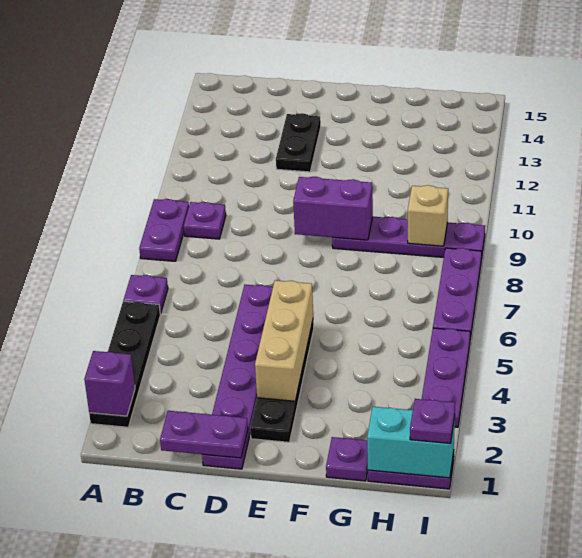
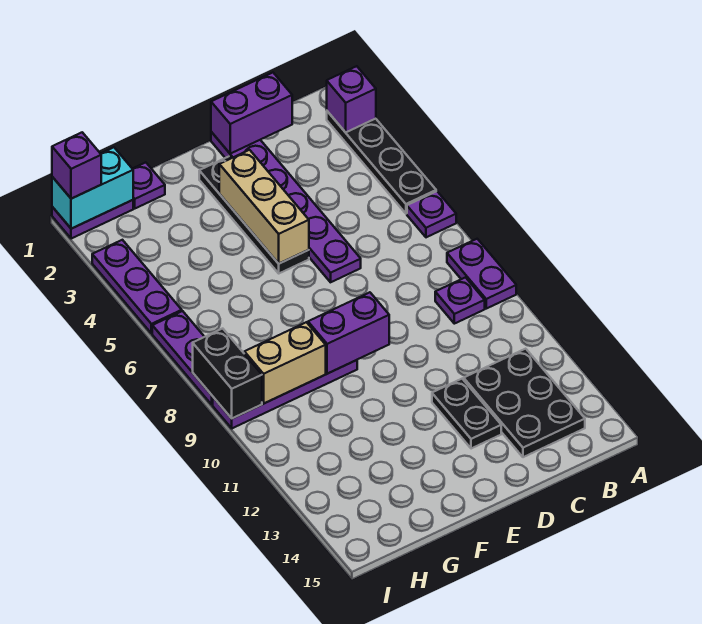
none -> black plate B12:C14 level 1
purple plate C1:D1 level 2 -> purple brick C1:D1 level 2
tan brick H9 level 2 -> tan brick G9:H9 level 2
purple plate I1 level 3 -> purple brick I1 level 3
none -> black brick I8:I9 level 2

